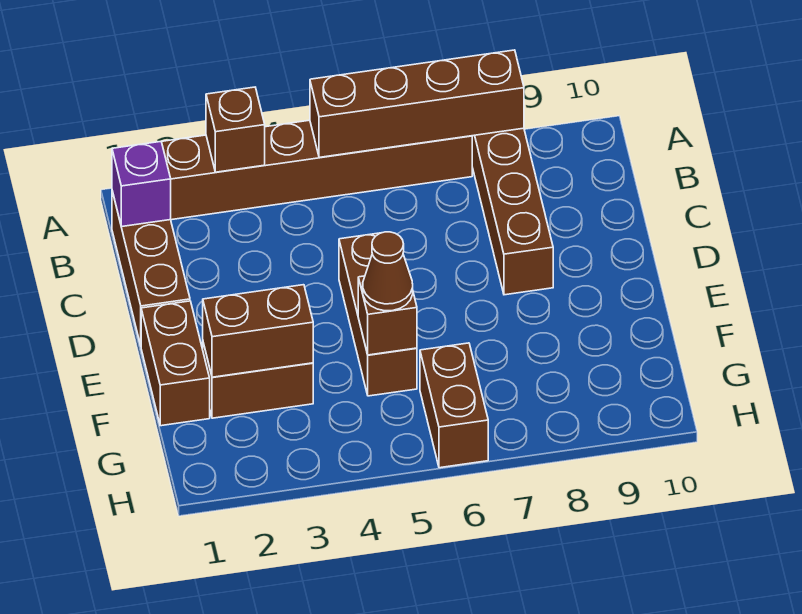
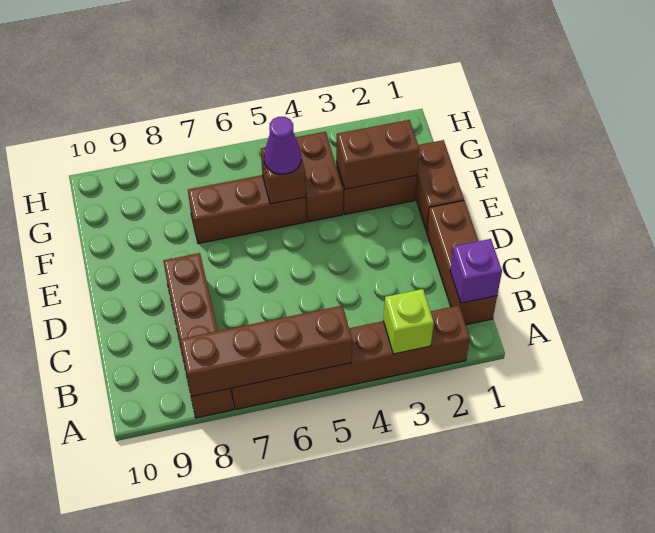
brown brick A3 level 2 -> lime brick A3 level 2
brown brick D5:F5 level 1 -> brown brick F5:F7 level 1
brown cone F5 level 3 -> purple cone F5 level 3
brown brick G6:H6 level 1 -> brown brick F4:G4 level 1

